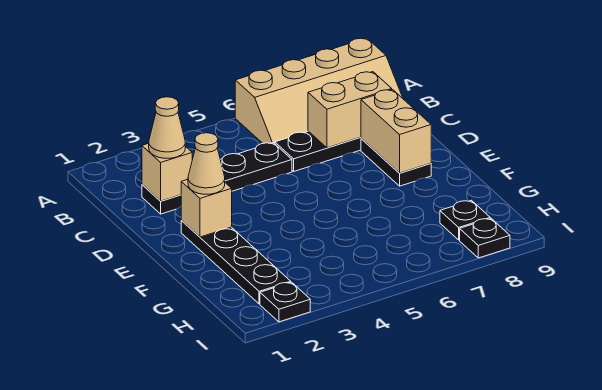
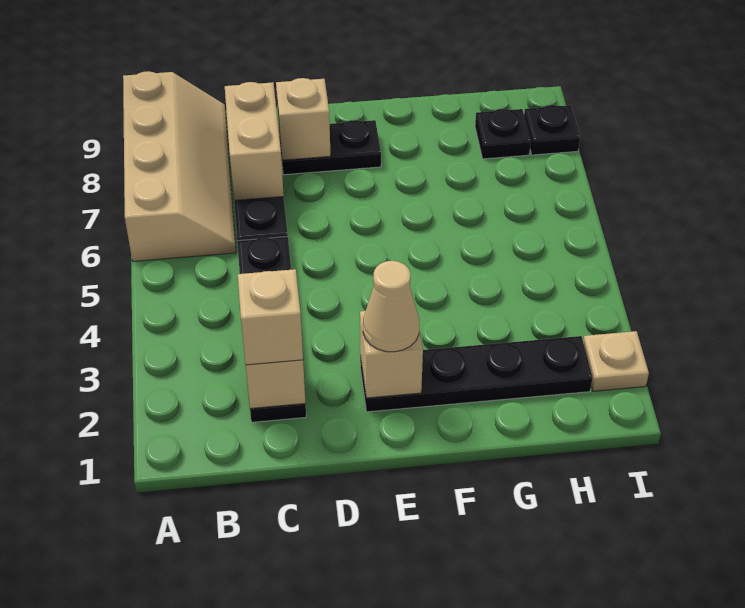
tan cone C2 level 3 -> tan brick C2 level 3
tan brick D8:E8 level 2 -> tan brick D8 level 2
black plate I2 level 1 -> tan plate I2 level 1

